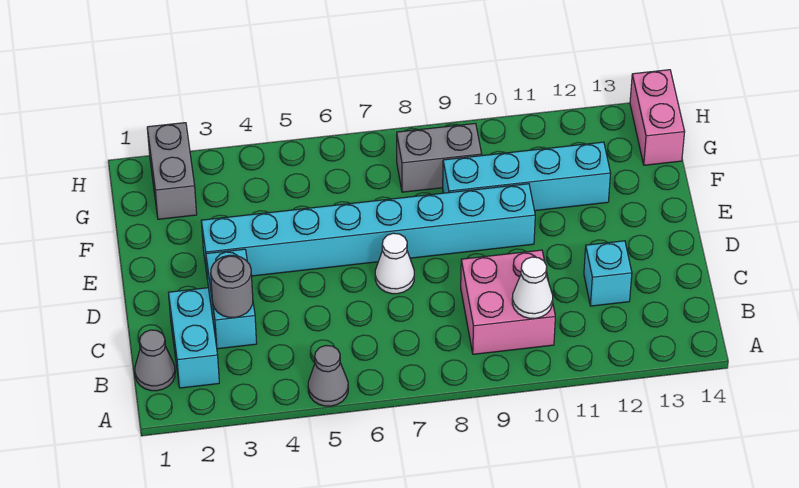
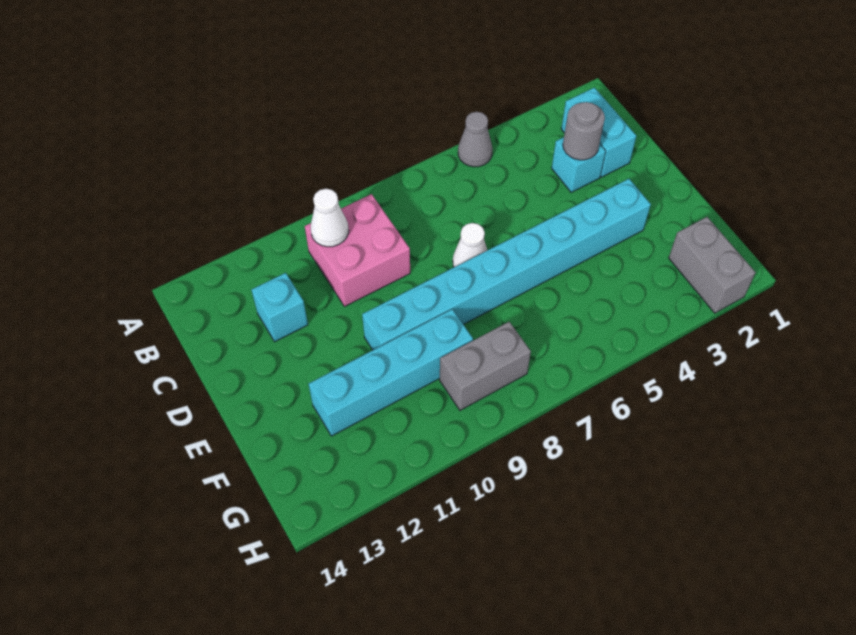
grey cone B1 level 1 -> none
cyan brick C3:D3 level 1 -> cyan brick C3 level 1
pink brick G14:H14 level 1 -> none

